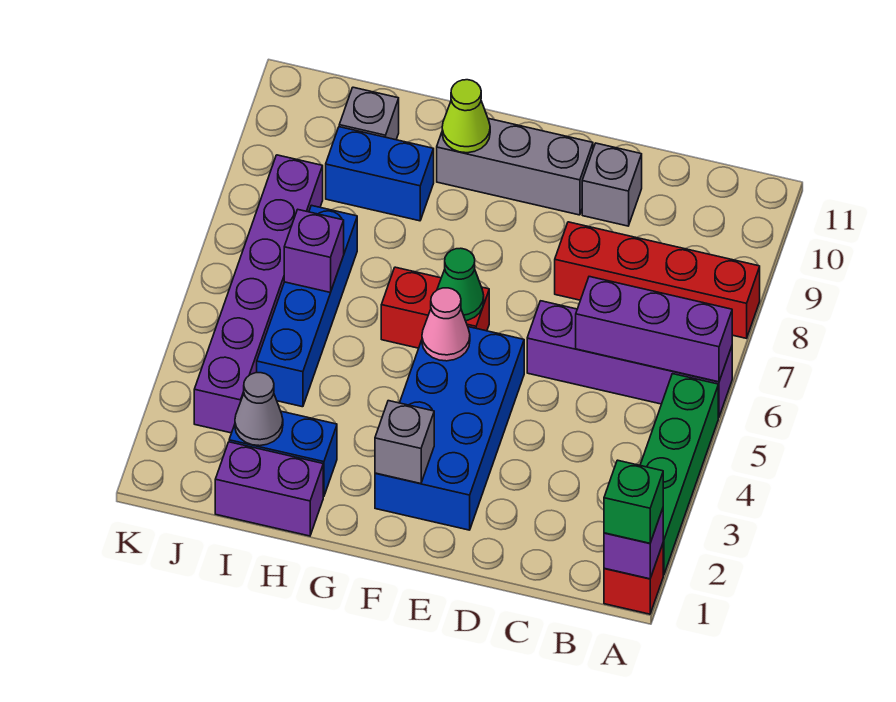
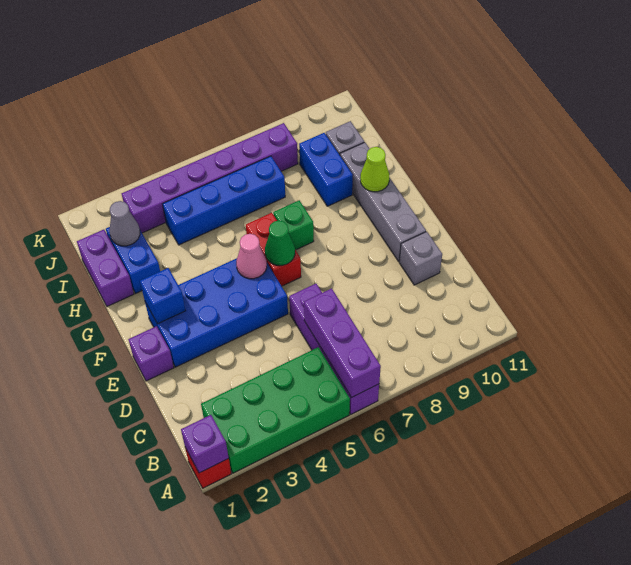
green brick A1 level 3 -> green brick G7 level 1
green brick A2:A5 level 1 -> green brick A2:B5 level 1
red brick A8:D8 level 1 -> none
grey brick E10:G10 level 1 -> grey brick E10:H10 level 1
grey brick F2 level 2 -> blue brick F2 level 2
purple brick I6 level 2 -> purple brick E1 level 1

